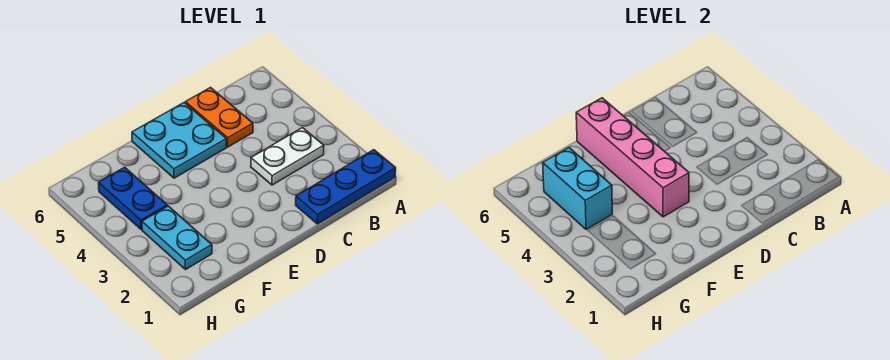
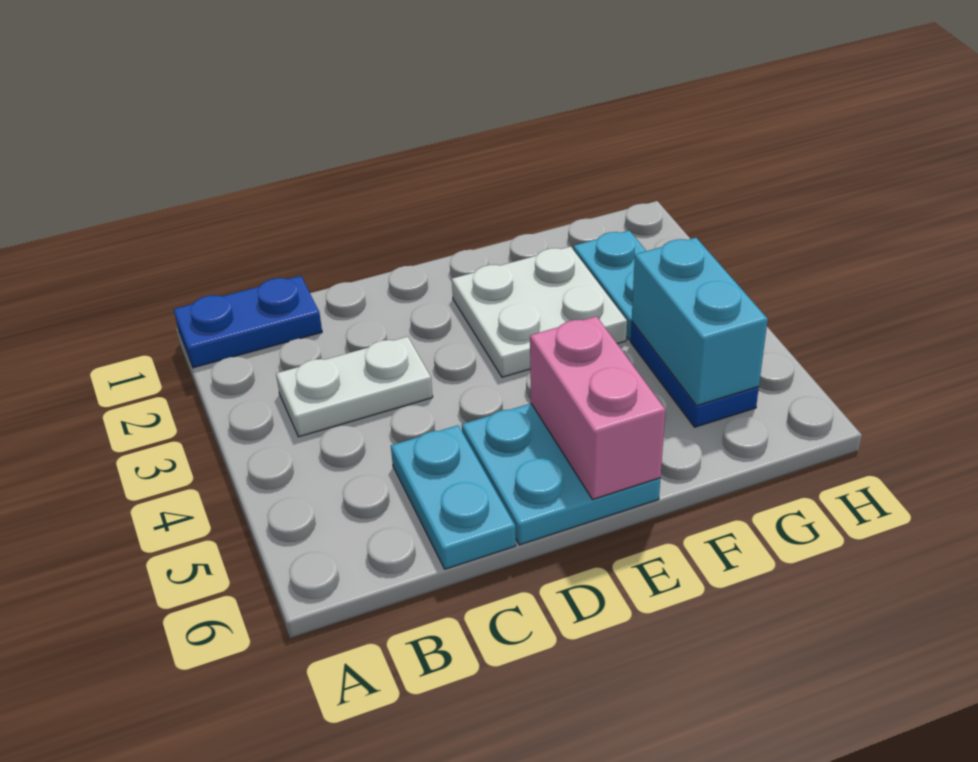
blue plate A1:C1 level 1 -> blue plate A1:B1 level 1
orange plate C5:C6 level 1 -> cyan plate C5:C6 level 1
none -> white plate E2:F3 level 1
pink brick E3:E6 level 2 -> pink brick E5:E6 level 2

